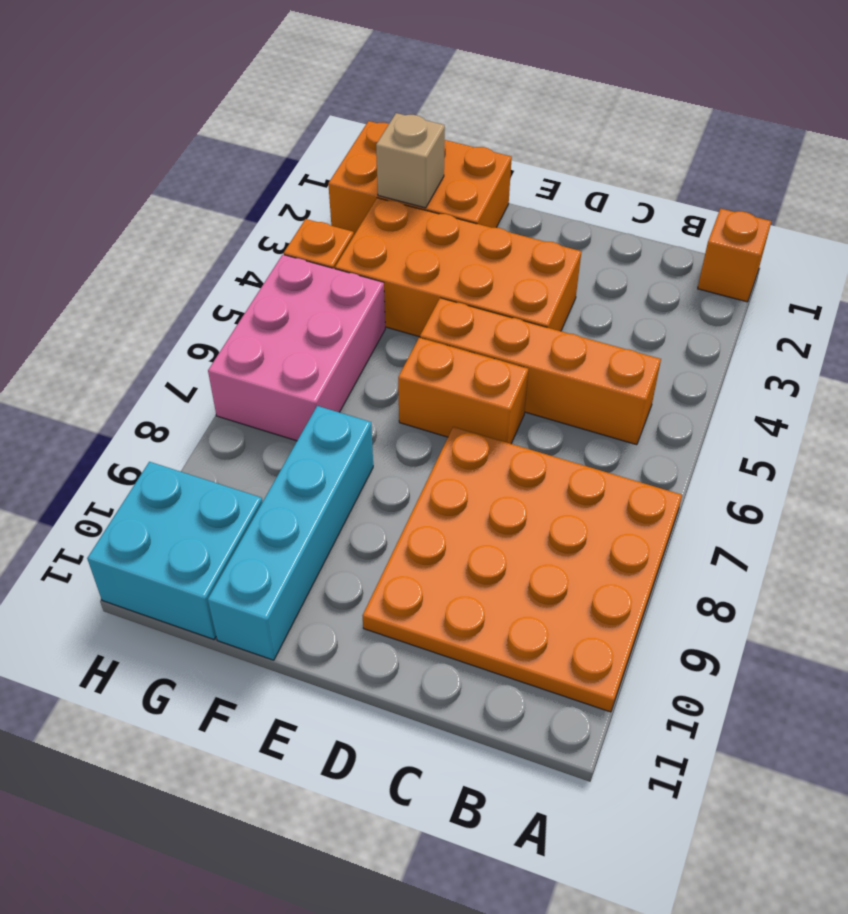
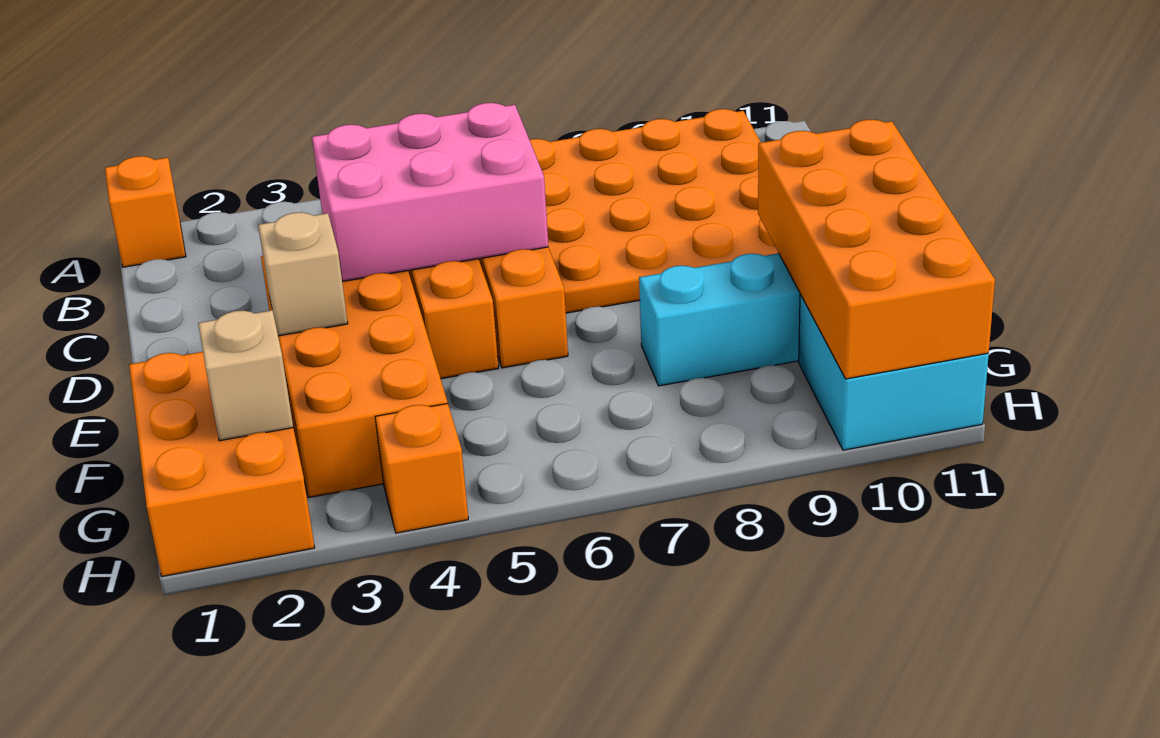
none -> tan brick E3 level 2
none -> orange brick E10:H11 level 2
pink brick G5:H7 level 1 -> pink brick C4:D6 level 2

